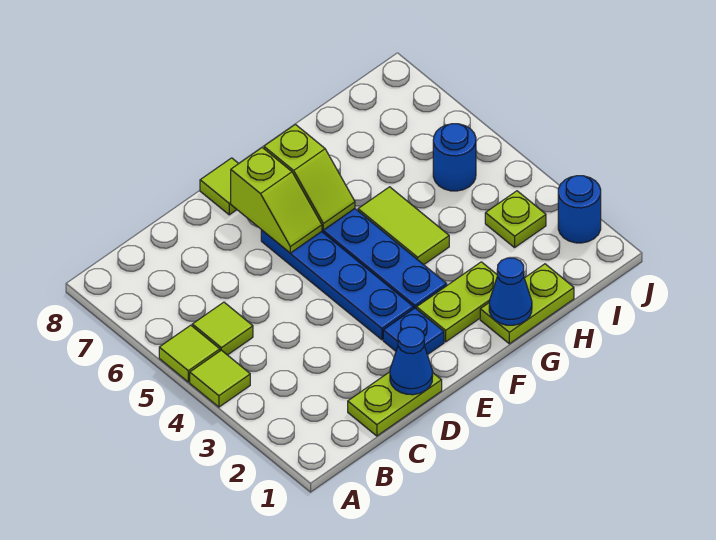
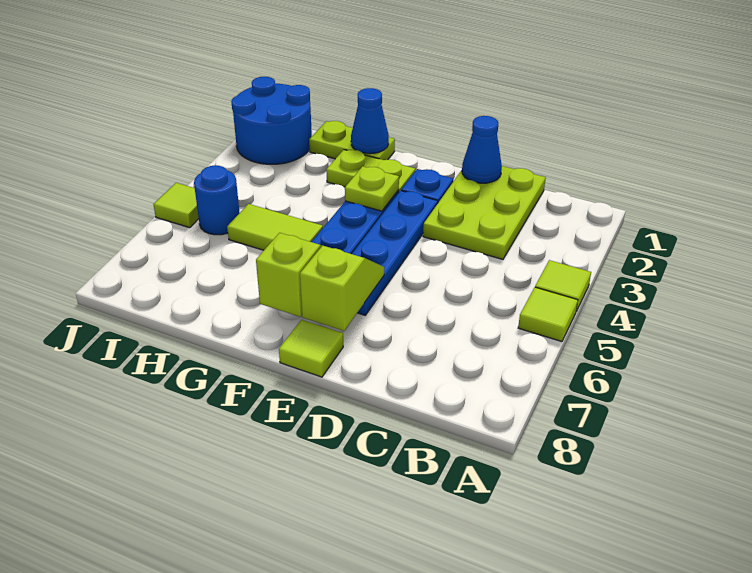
lime tile B5 level 1 -> lime tile J5 level 1
lime plate C1:D1 level 1 -> lime plate C1:D3 level 1
lime tile G4:G5 level 1 -> lime tile G5:H5 level 1
lime plate I3 level 1 -> lime plate F3 level 2
blue round brick J2 level 1 -> blue round brick I1:J2 level 1

